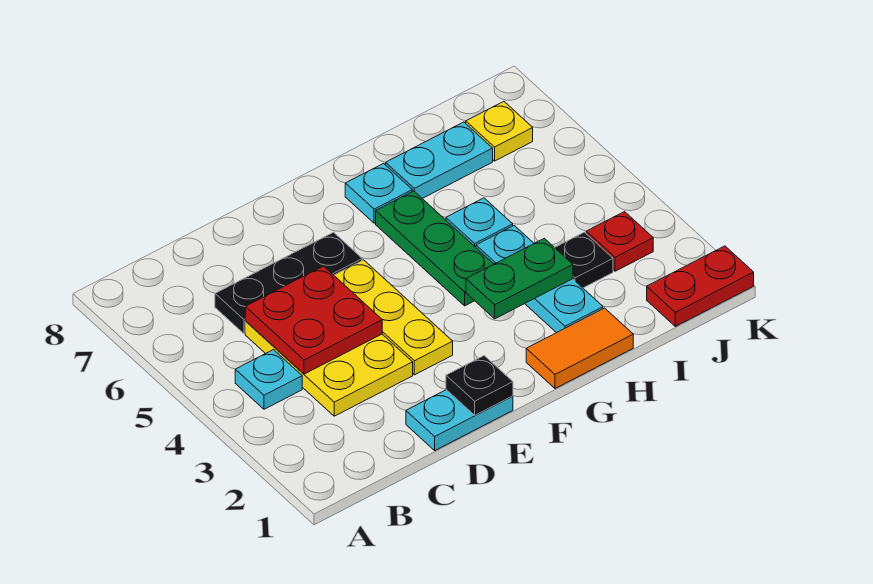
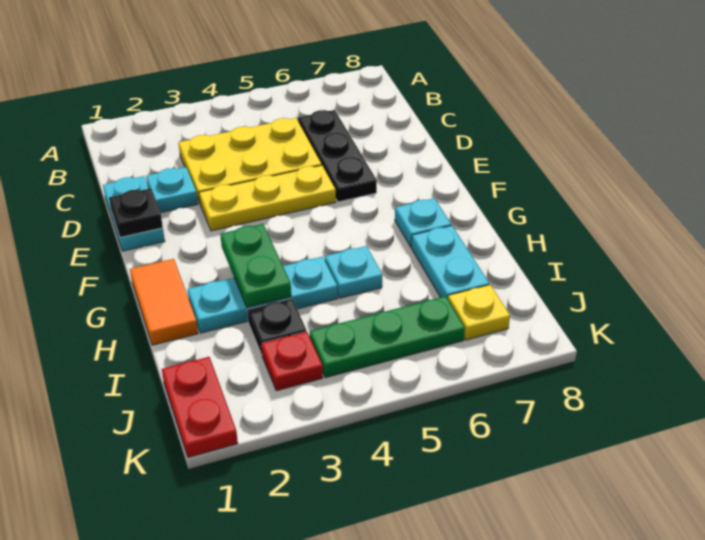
cyan plate B4 level 1 -> cyan plate D2 level 1
red plate C4:D5 level 2 -> none
green plate G4:G6 level 1 -> green plate J4:J6 level 1

